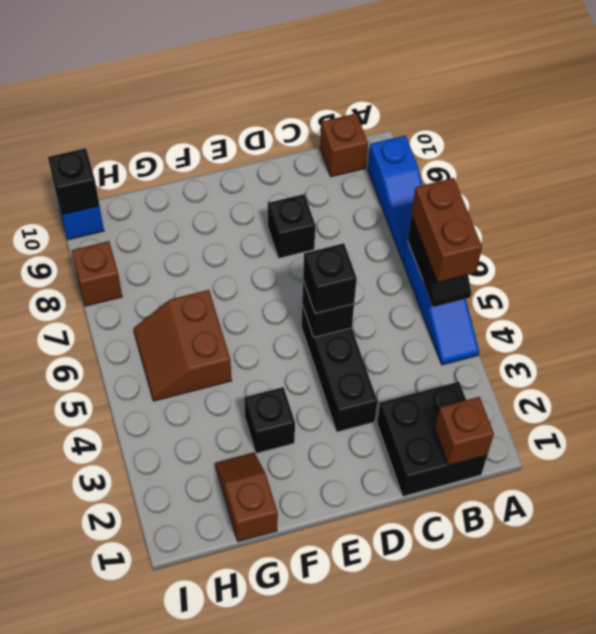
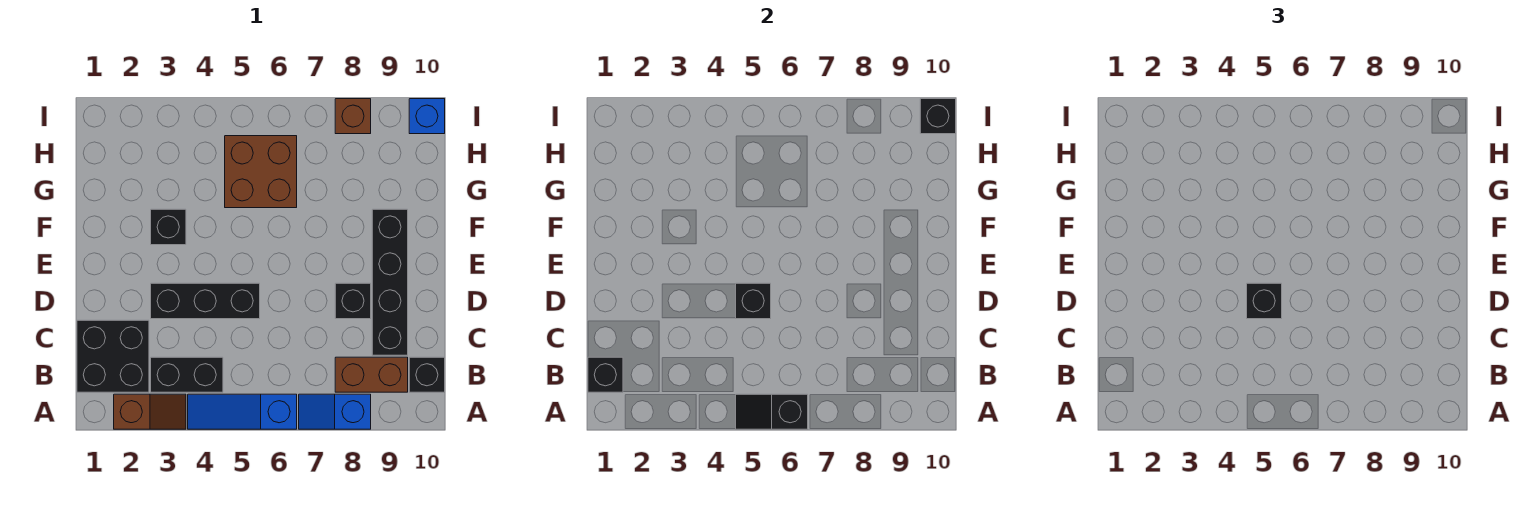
brown brick A5:A6 level 3 -> brown brick B8:B9 level 1
blue slope A7:A9 level 1 top 9 -> blue slope A7:A8 level 1 top 8
brown brick B1 level 2 -> black brick B1 level 2
none -> black brick B3:B4 level 1
brown brick B10 level 1 -> black brick B10 level 1
none -> black brick C9:F9 level 1
brown slope G1:G2 level 1 top 1 -> brown slope A2:A3 level 1 top 2
brown slope G5:H6 level 1 top G -> brown brick G5:H6 level 1

